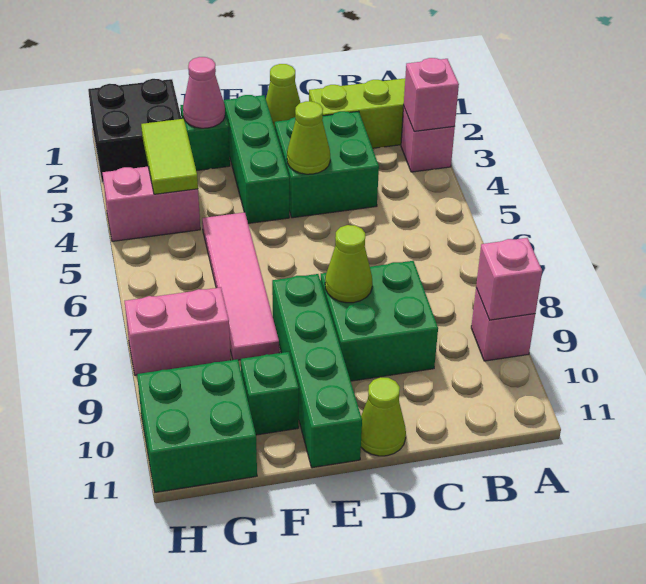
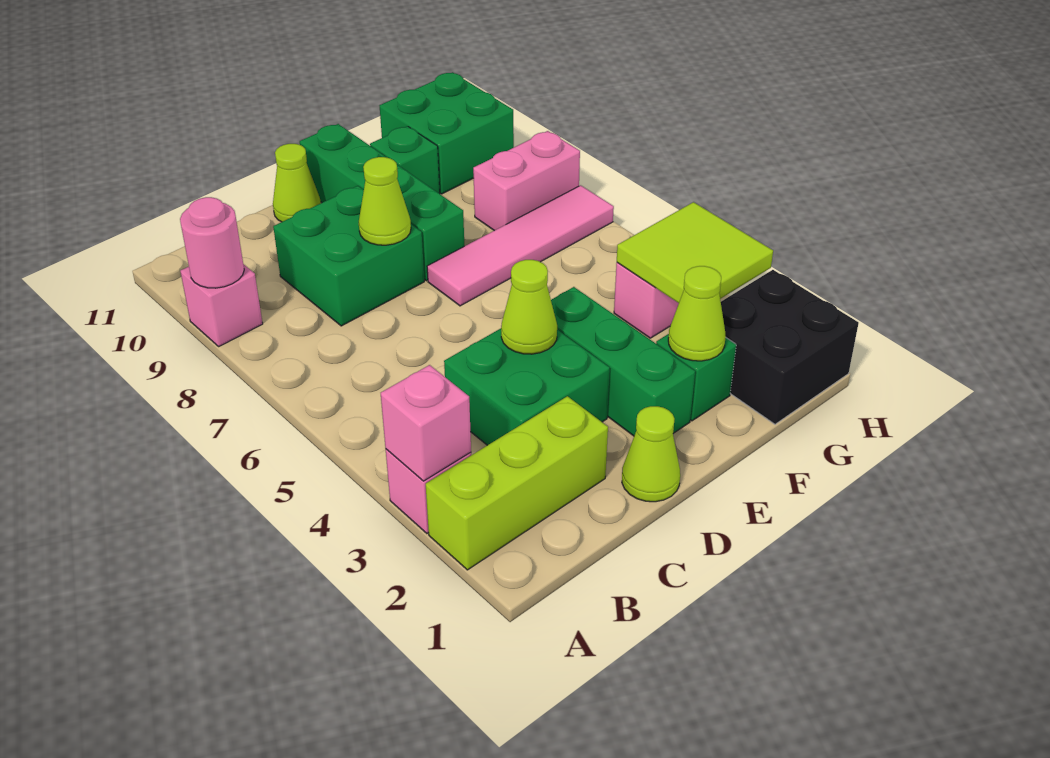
pink brick A9 level 2 -> pink round brick A9 level 2
pink cone F2 level 2 -> lime cone F2 level 2
pink tile F5:F8 level 1 -> pink tile E7:H7 level 1
lime tile G3:G4 level 2 -> lime tile G3:H4 level 2

